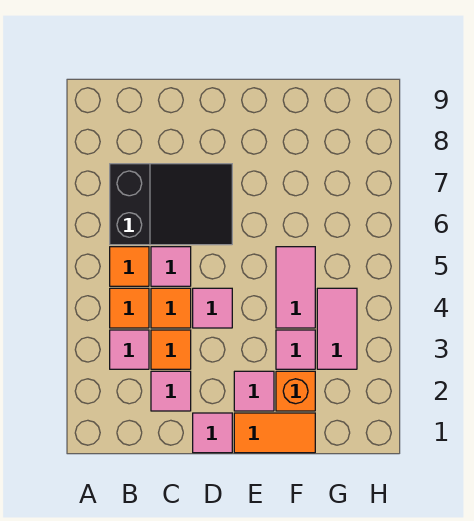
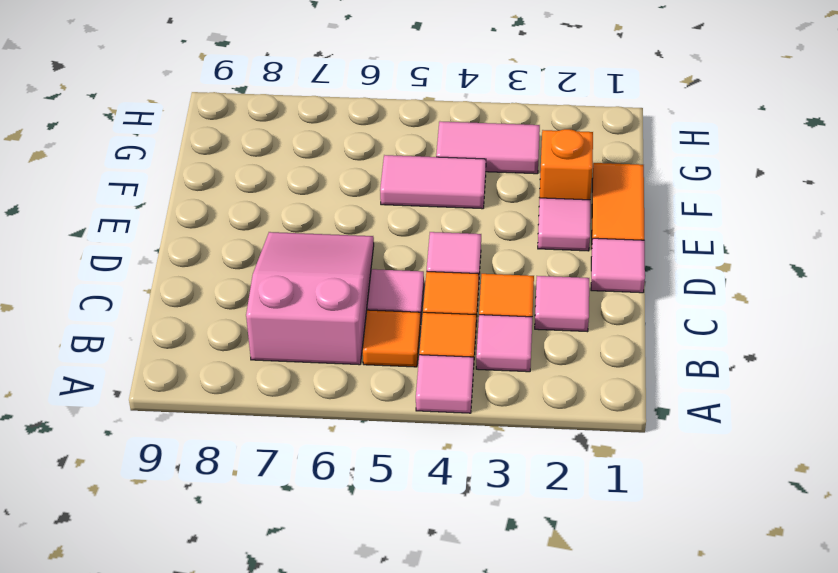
black slope B6:D7 level 1 top B -> pink slope B6:D7 level 1 top B
pink tile F3 level 1 -> pink tile A4 level 1

